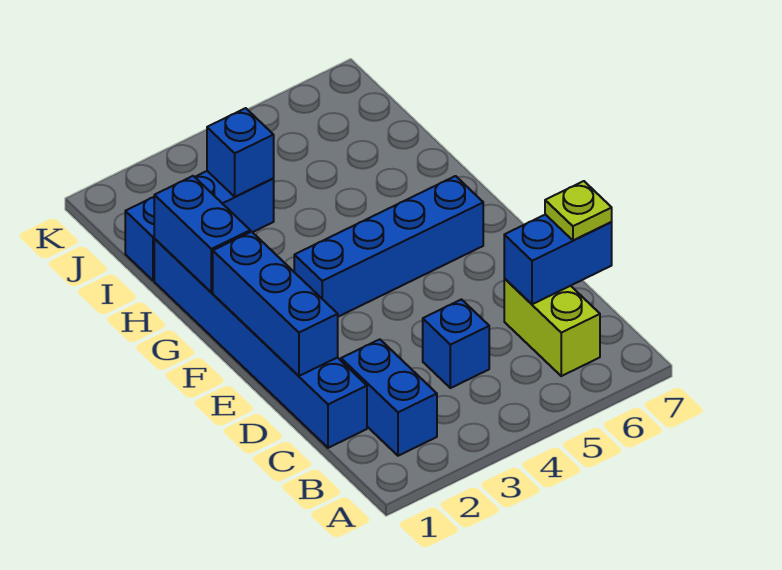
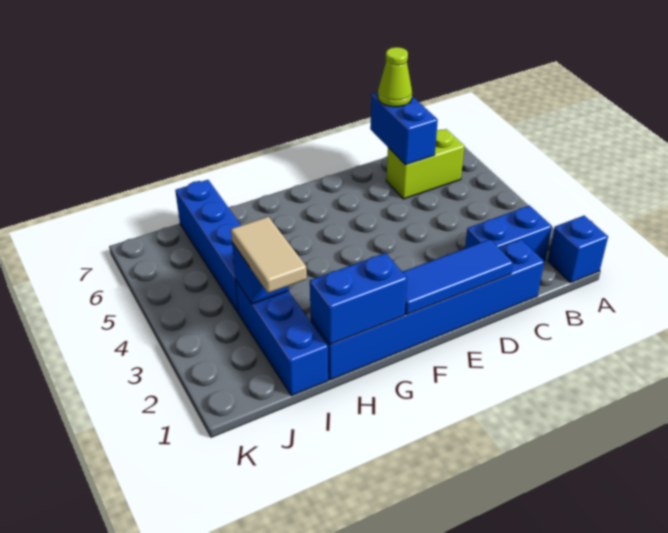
blue brick C4 level 1 -> blue brick A1 level 1
lime plate C7 level 3 -> lime cone C7 level 3
blue brick D1:F1 level 2 -> blue tile D1:F1 level 2
blue brick F3:F6 level 1 -> blue brick I4:I7 level 1
none -> tan tile I2:I3 level 3

